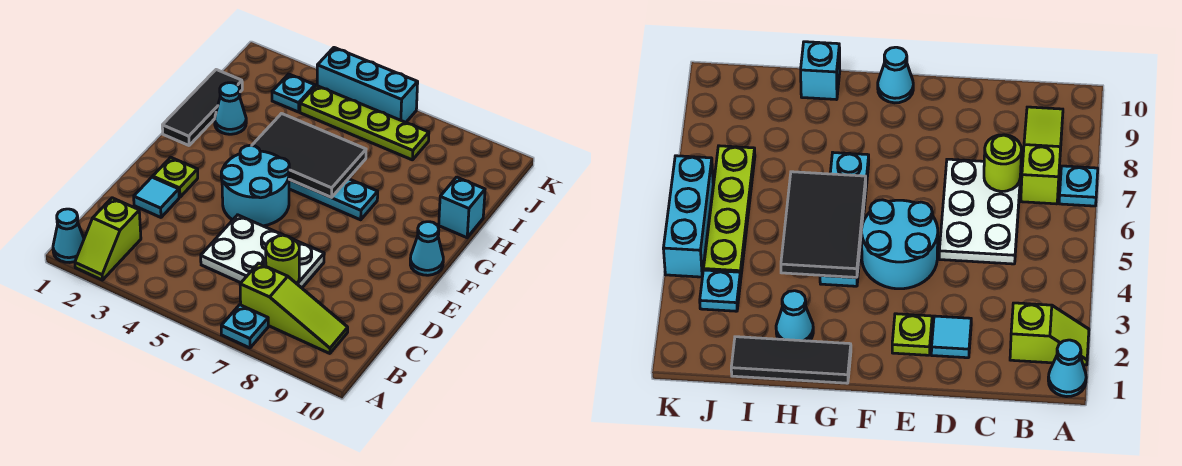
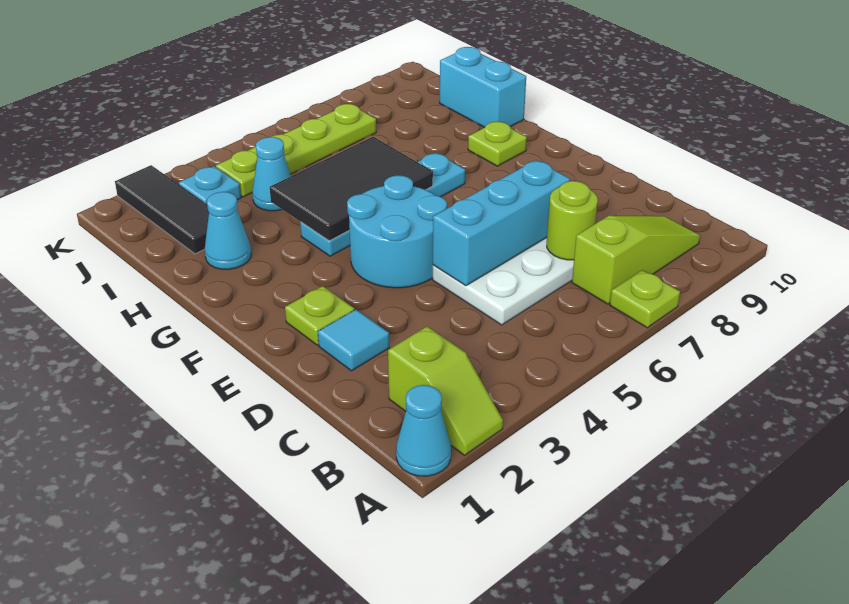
cyan plate A7 level 1 -> lime plate A7 level 1
cyan cone F10 level 1 -> cyan cone I4 level 1
black tile G1:I1 level 1 -> black tile I2:K2 level 1
none -> lime plate G9 level 1
cyan brick H10 level 1 -> cyan brick H10:I10 level 1
cyan brick K4:K6 level 1 -> cyan brick D5:D7 level 2

